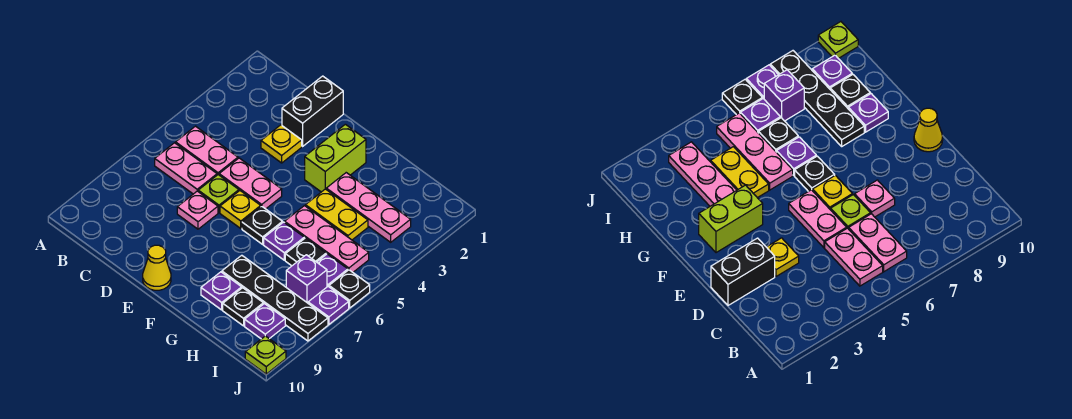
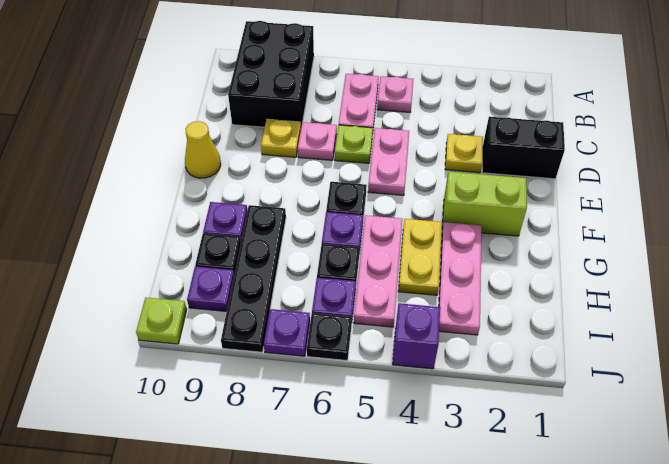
none -> black brick A8:C9 level 1
pink plate B5:C5 level 1 -> pink plate B5 level 1
yellow plate E6 level 1 -> yellow plate D8 level 1
purple brick I7 level 1 -> purple brick J4 level 1

